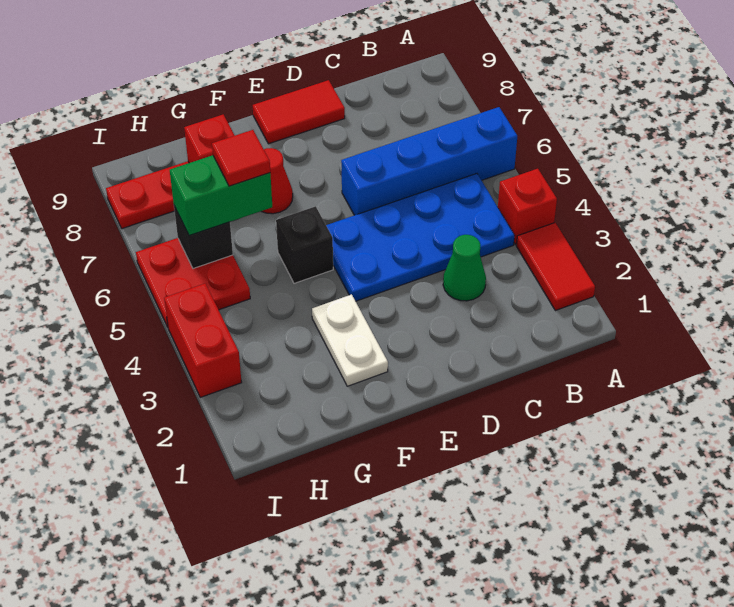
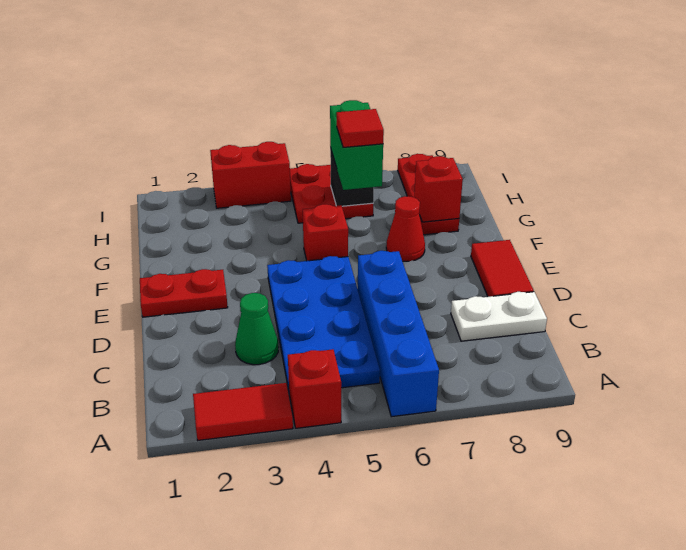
none -> red plate E1:E2 level 1
white plate F2:F3 level 1 -> white plate C8:C9 level 1
black brick F5 level 1 -> red brick F5 level 1

